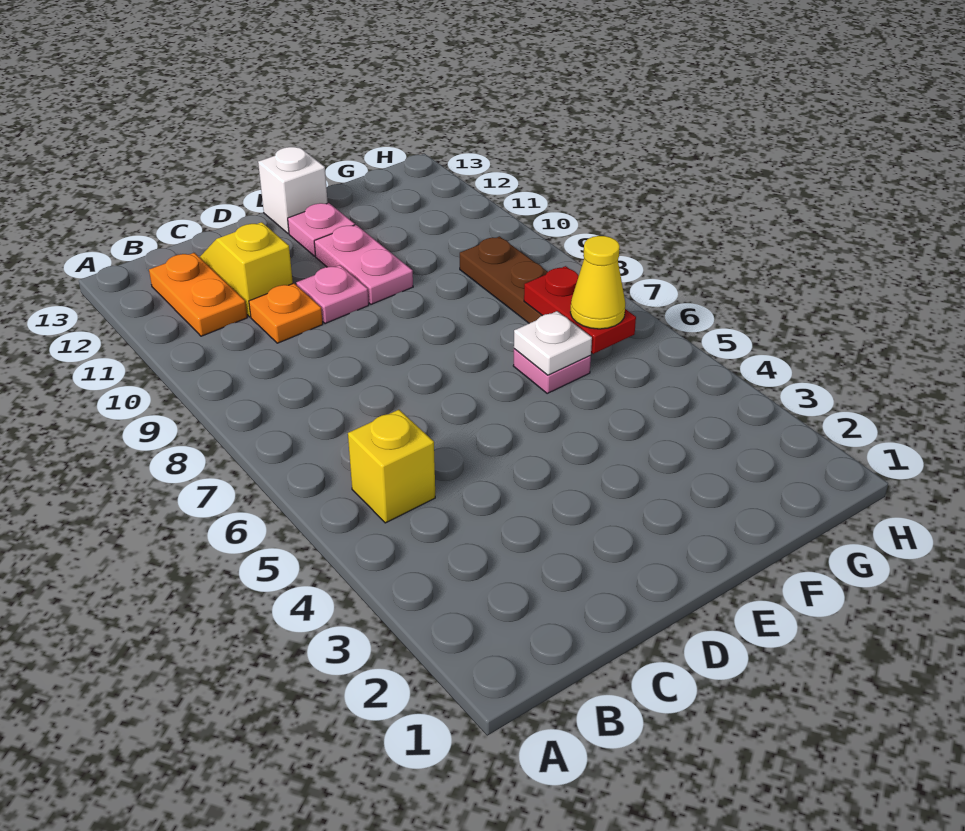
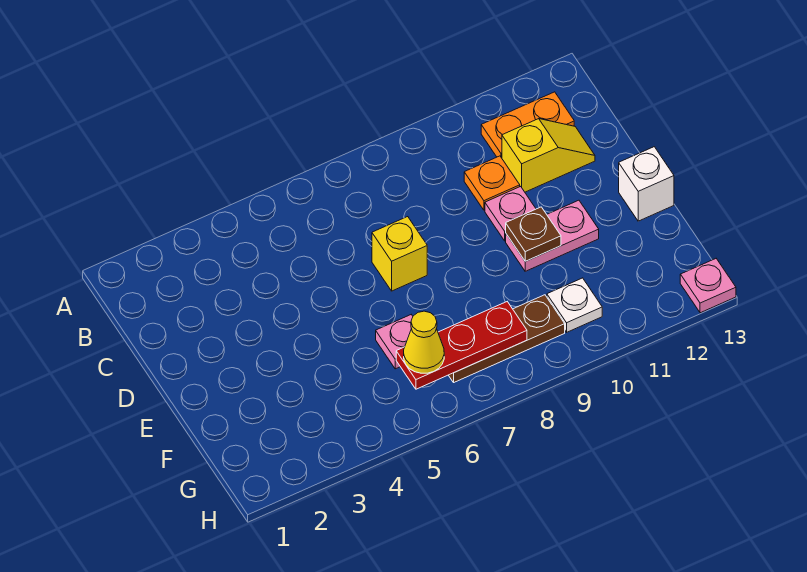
yellow brick B5 level 1 -> yellow brick D7 level 1
none -> brown plate E10 level 2
pink plate E12 level 1 -> pink plate H13 level 1
white plate F6 level 2 -> white plate G10 level 1
red plate G6:G7 level 2 -> red plate G6:G8 level 2

